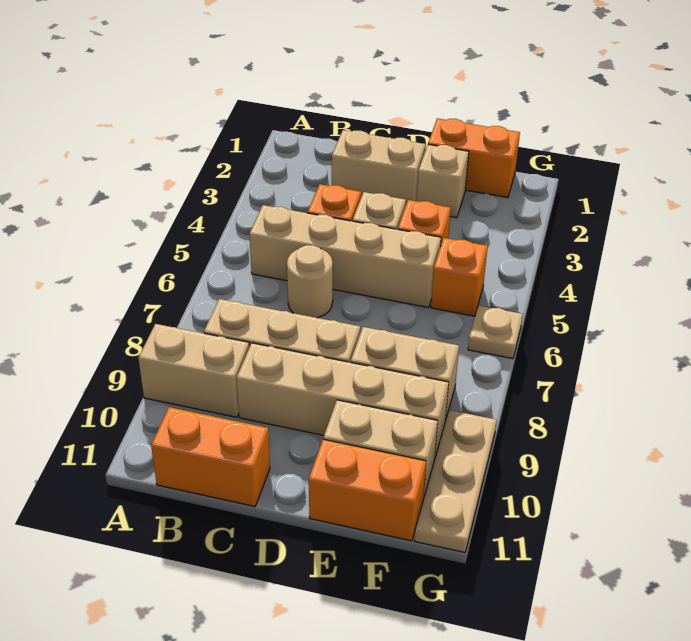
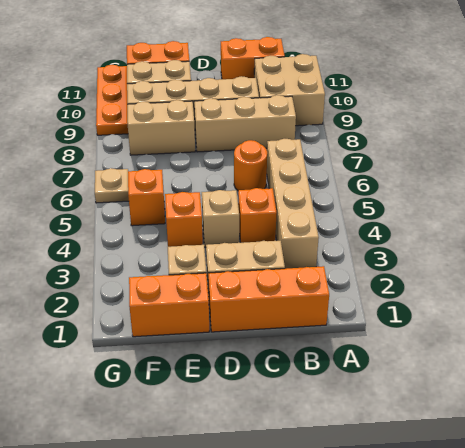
tan brick A9:B9 level 1 -> tan brick A9:B10 level 1
none -> orange brick B1:D1 level 1
tan brick B5:E5 level 1 -> tan brick B3:B6 level 1
tan round brick C6 level 1 -> orange round brick C6 level 1
tan plate G9:G11 level 1 -> orange plate G9:G11 level 1

